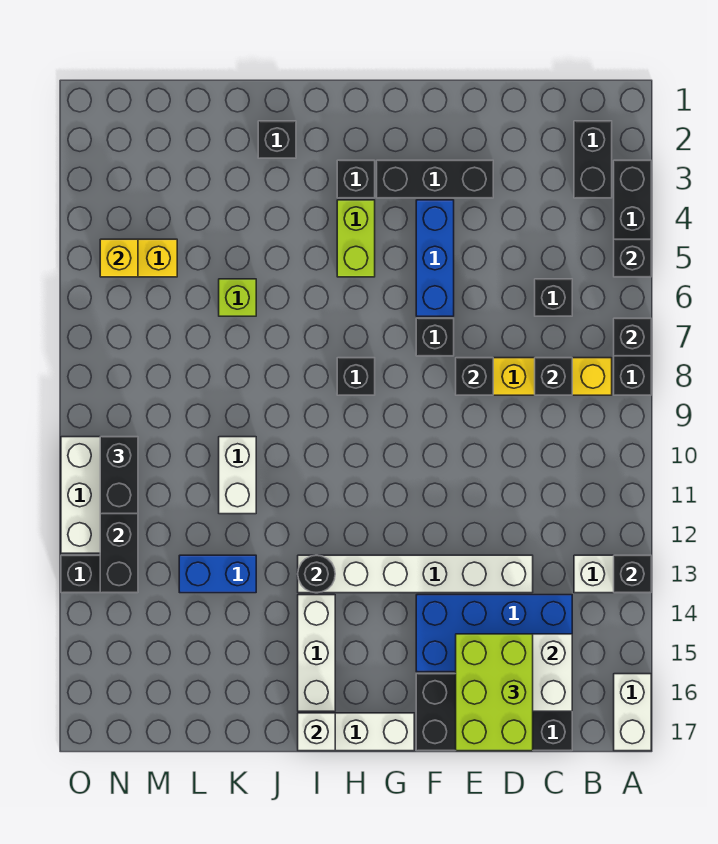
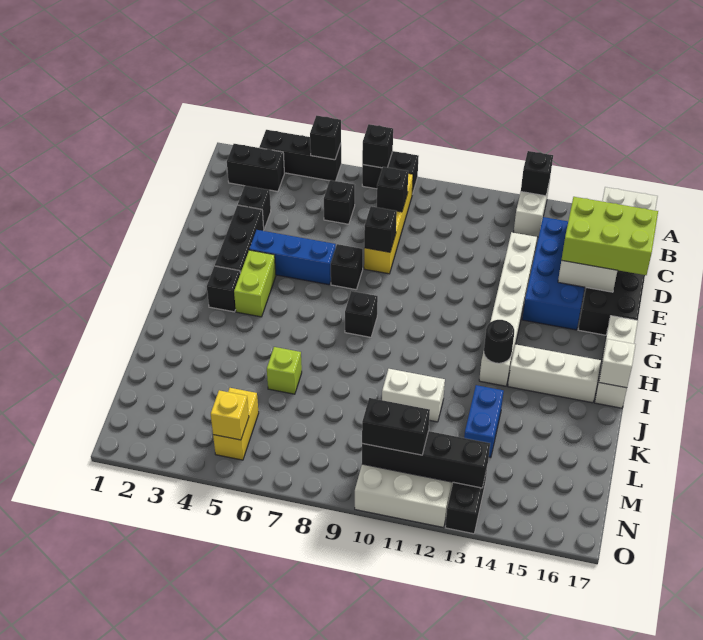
lime brick H4:H5 level 1 -> lime brick G4:H4 level 1
black brick J2 level 1 -> black brick D3 level 1

